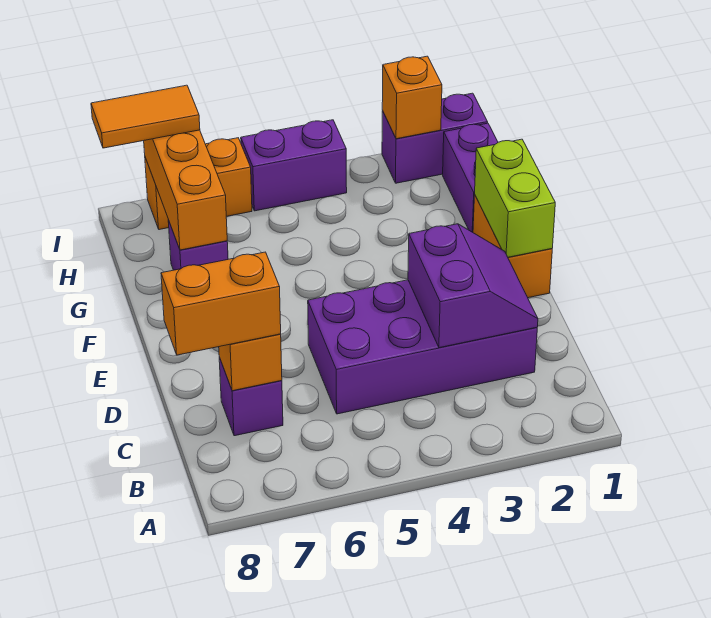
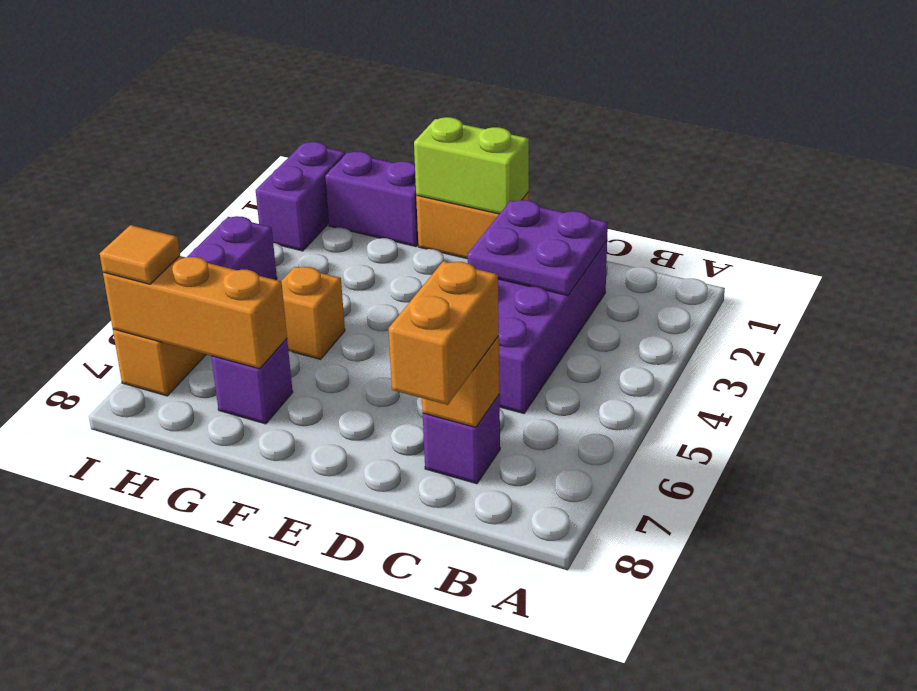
purple slope C2:D3 level 2 top 3 -> purple plate C2:D3 level 2
orange brick I2 level 2 -> orange brick G5 level 1
orange tile I7:I8 level 3 -> orange tile I7 level 3

